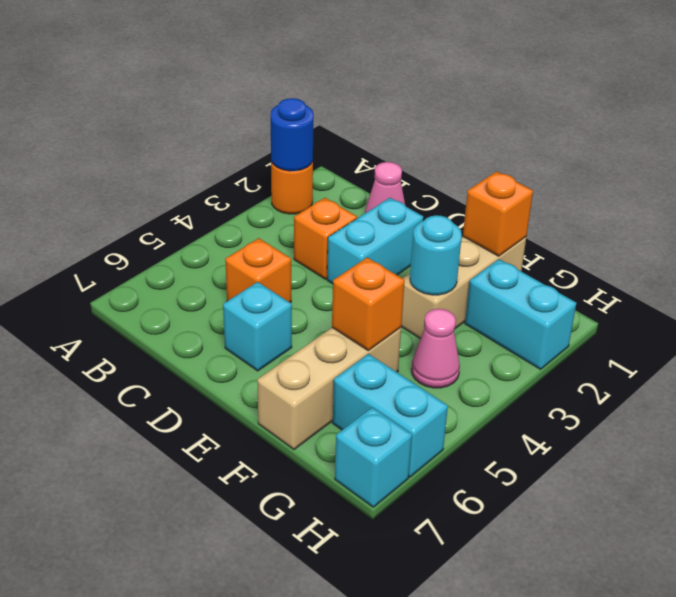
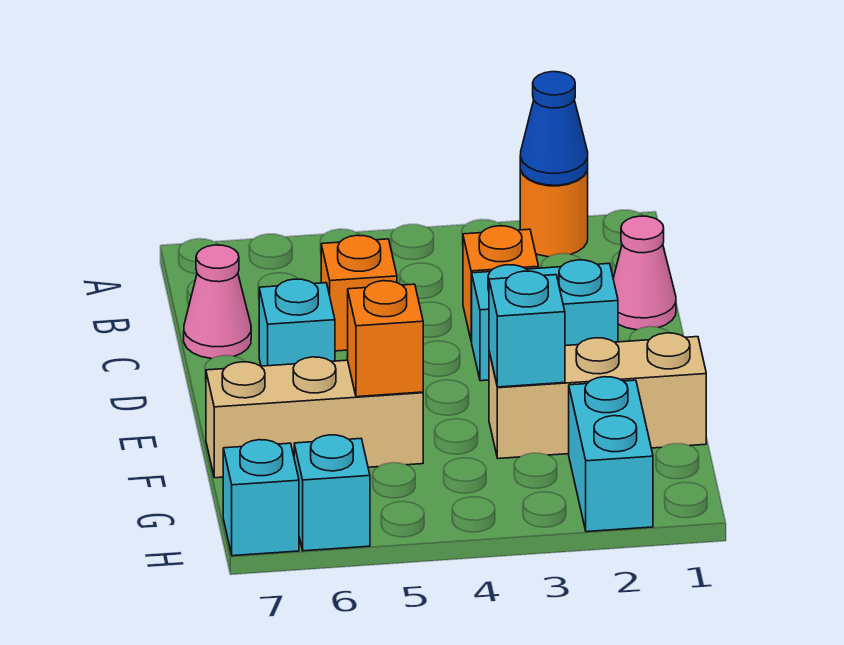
blue round brick A2 level 2 -> blue cone A2 level 2
orange brick F1 level 2 -> none
cyan round brick F3 level 2 -> cyan brick F3 level 2
pink cone G4 level 1 -> pink cone C7 level 1
cyan brick G6:H6 level 1 -> cyan brick H6 level 1

